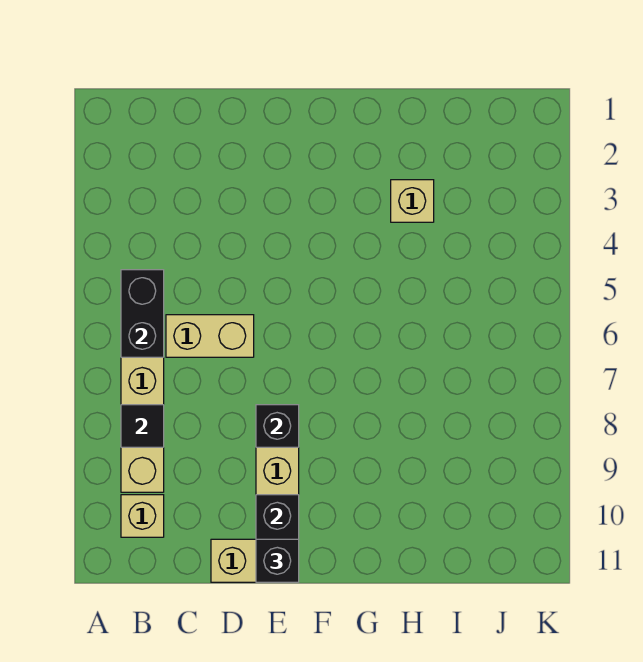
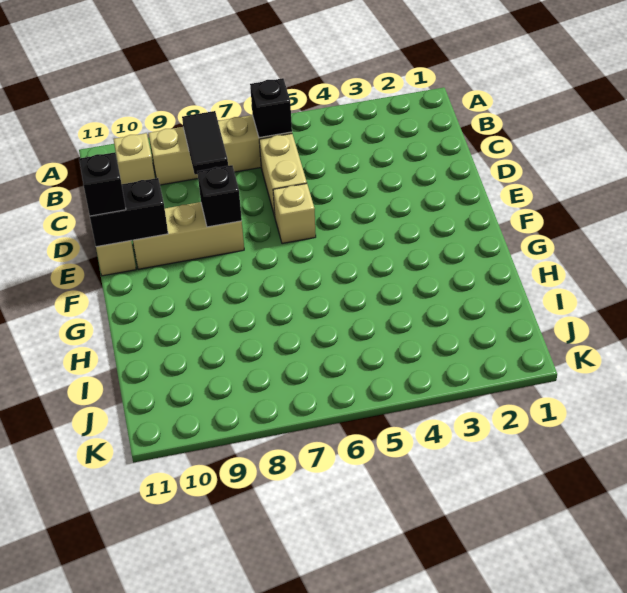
black brick B5:B6 level 2 -> black brick B6 level 2
black tile B8 level 2 -> black tile B8:C8 level 2
tan brick H3 level 1 -> tan brick E6 level 1

